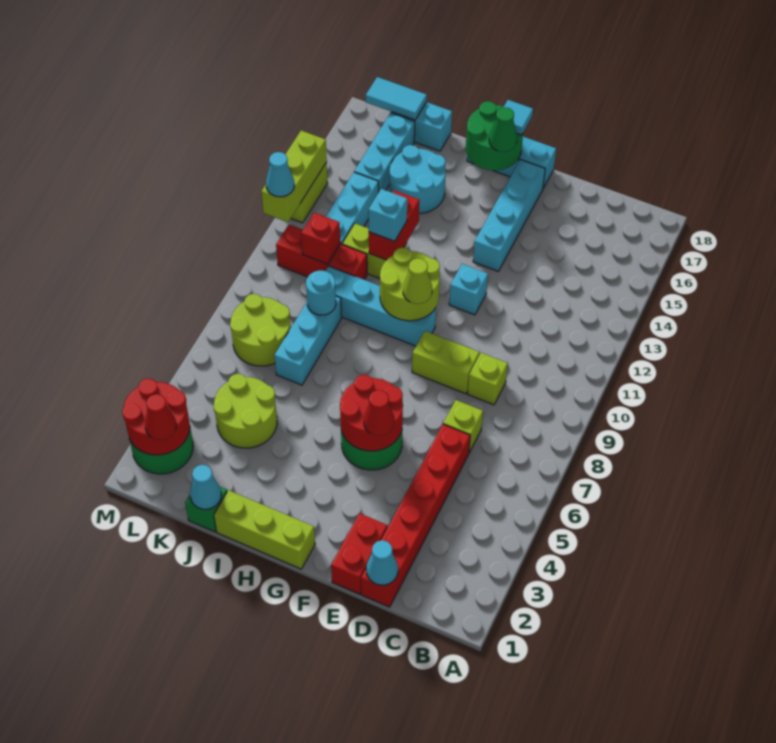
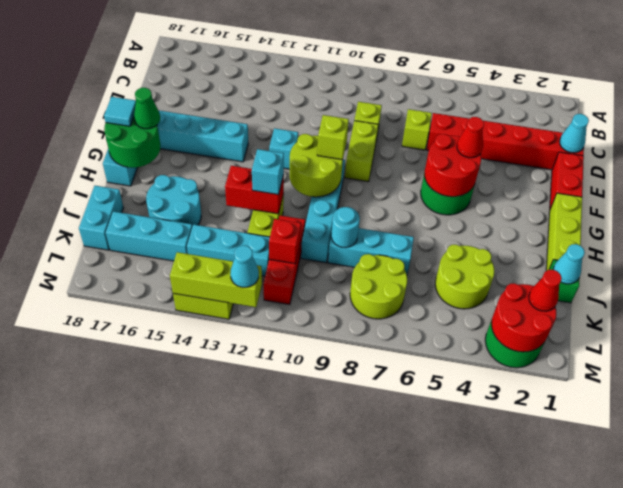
red brick E1:E2 level 1 -> red brick E1:F1 level 1
lime cone G10 level 3 -> lime brick G10 level 3
cyan tile K18:L18 level 2 -> none

